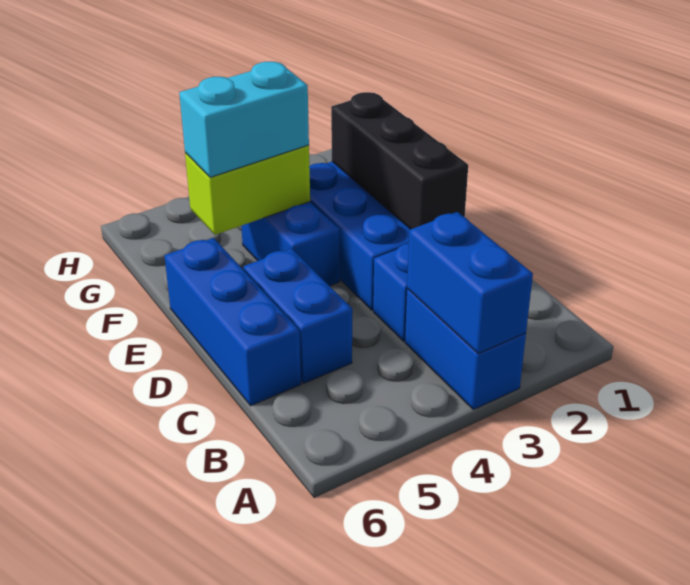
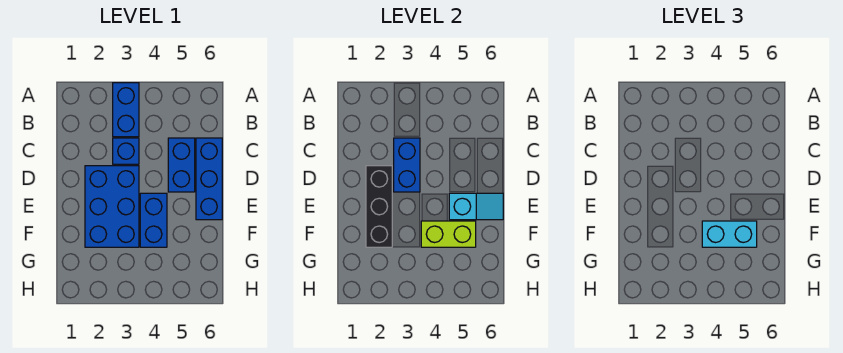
blue brick A3:B3 level 2 -> blue brick C3:D3 level 2
none -> cyan slope E5:E6 level 2 top 5

